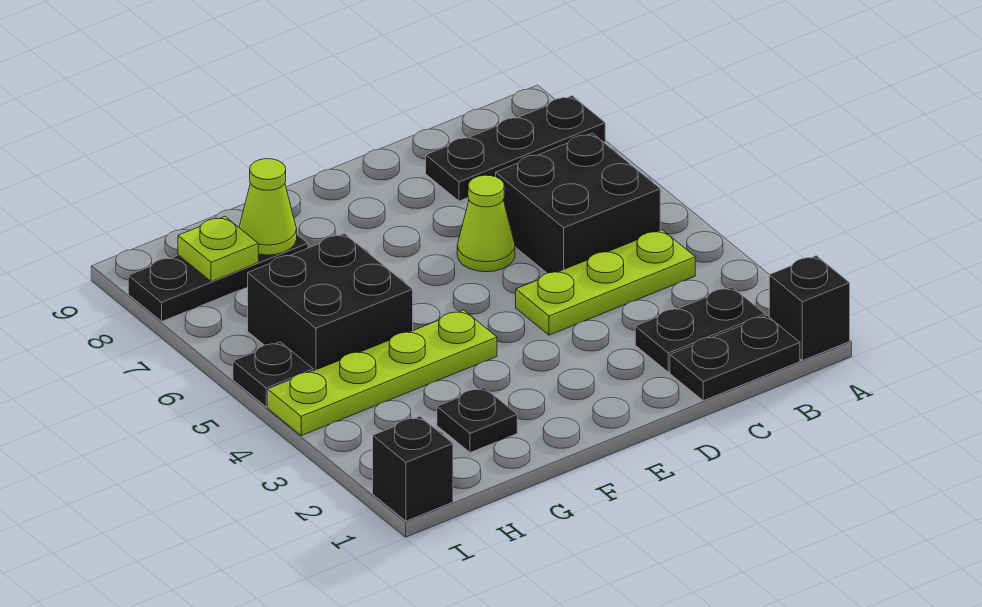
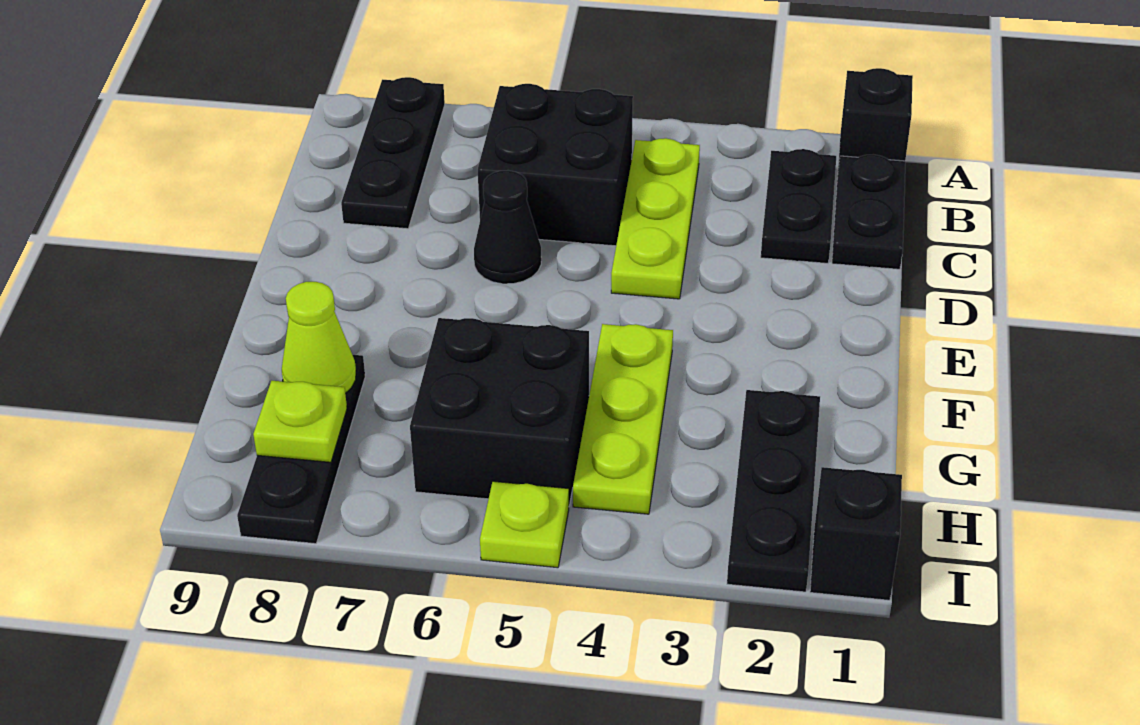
lime cone D6 level 1 -> black cone D6 level 1
lime plate F4:I4 level 1 -> lime plate F4:H4 level 1
black plate G2 level 1 -> black plate G2:I2 level 1
black plate I5 level 1 -> lime plate I5 level 1

